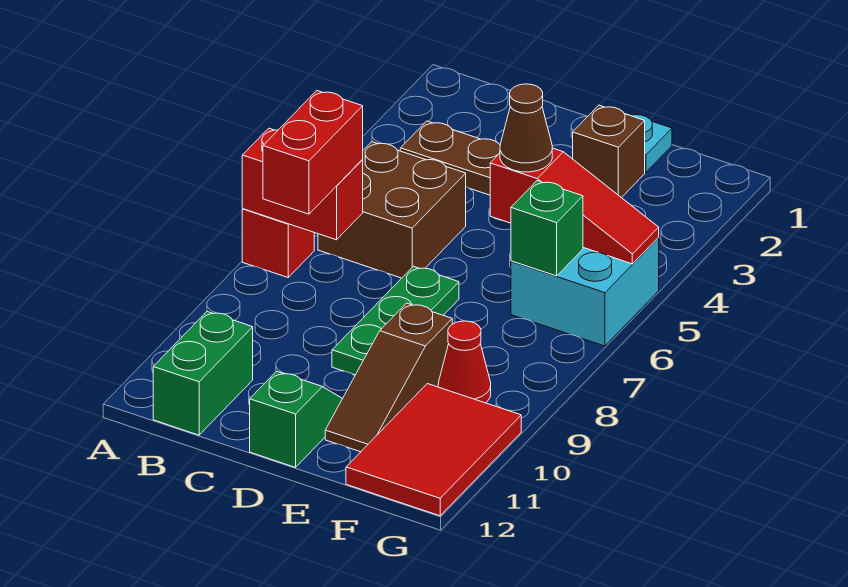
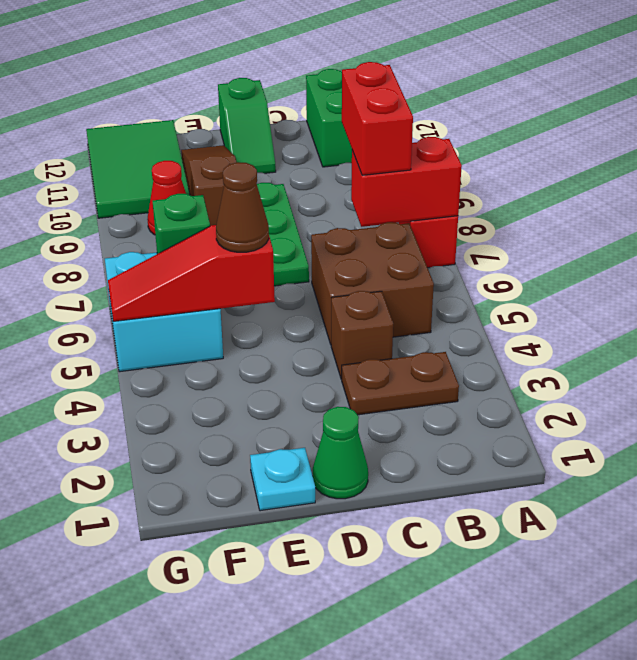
none -> green cone D1 level 1
brown brick E2 level 1 -> brown brick C4 level 1
red tile F10:G12 level 1 -> green tile F10:G12 level 1

